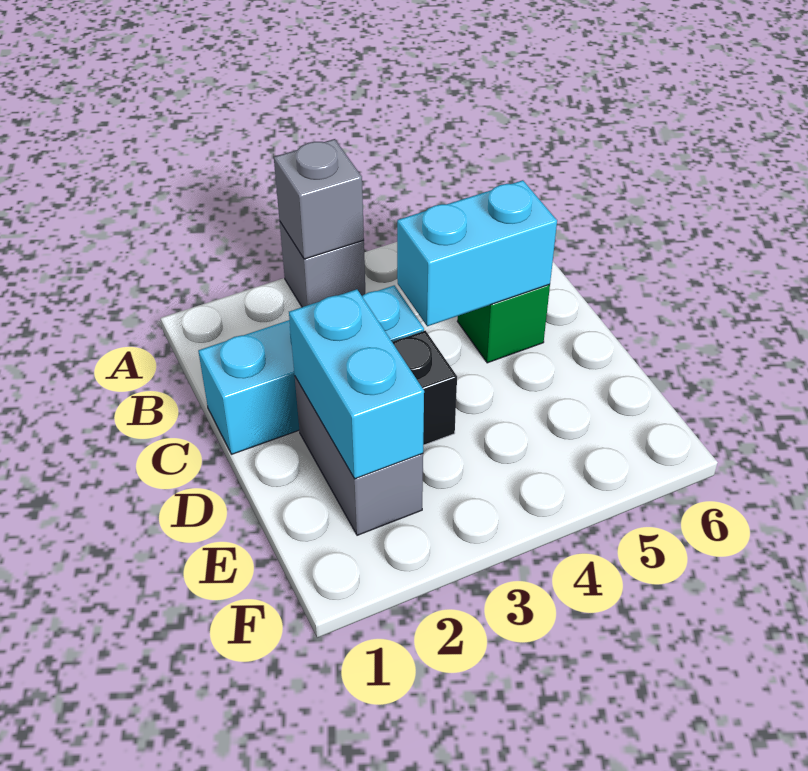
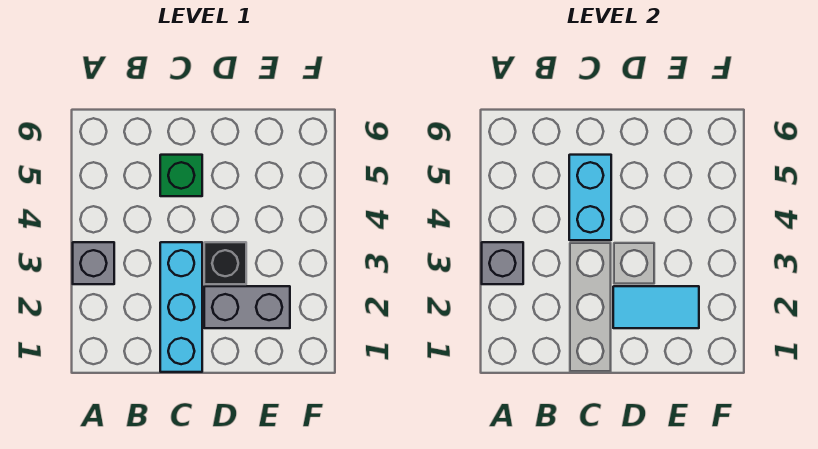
cyan brick D2:E2 level 2 -> cyan tile D2:E2 level 2

